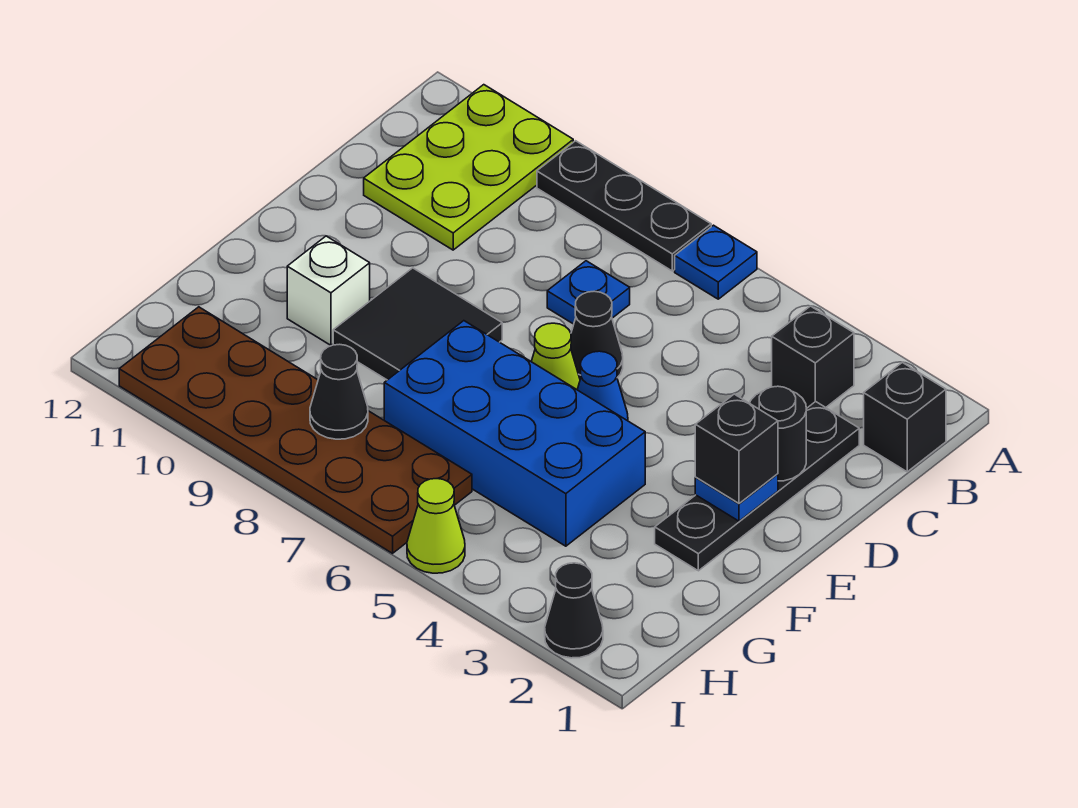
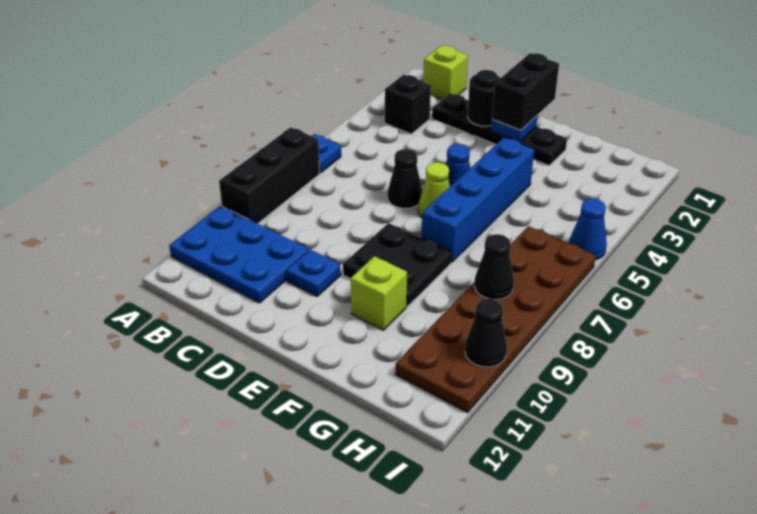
black plate A7:A9 level 1 -> black brick A7:A9 level 1
lime plate A10:C11 level 1 -> blue plate A10:C11 level 1
black brick B1 level 1 -> lime brick B1 level 1
blue plate C7 level 1 -> blue plate D10 level 1
black brick E2 level 3 -> black brick E1:E2 level 3
black tile E8:F9 level 1 -> black plate E8:F9 level 1
blue brick F4:G7 level 1 -> blue brick F4:F7 level 1
white brick F10 level 1 -> lime brick F10 level 1
black cone I2 level 1 -> black cone I10 level 2
lime cone I5 level 1 -> blue cone I5 level 1

